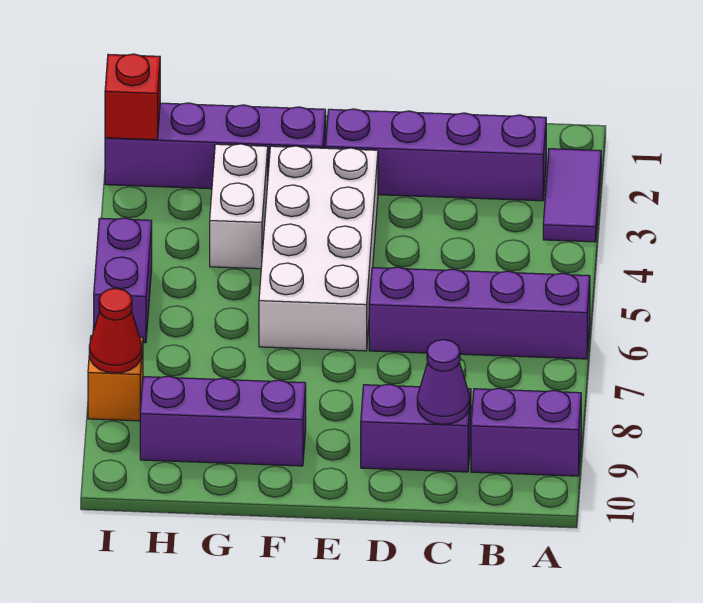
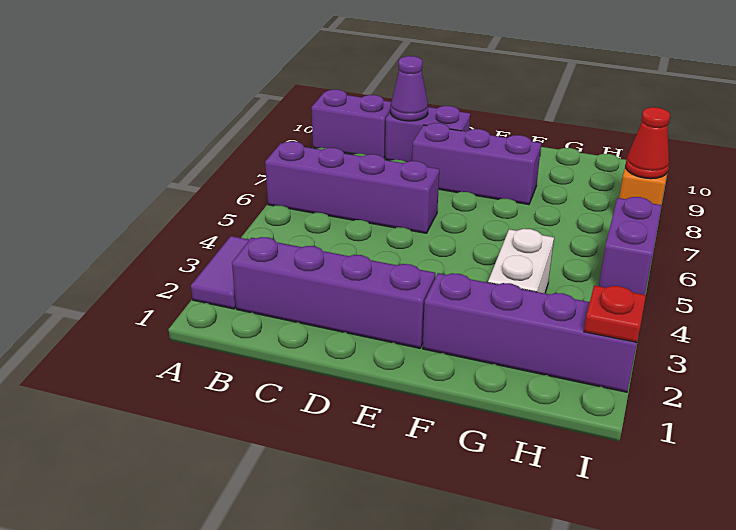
white brick E3:F6 level 1 -> none
purple brick F9:H9 level 1 -> purple brick D8:F8 level 1
red brick I2 level 2 -> red plate I2 level 2

